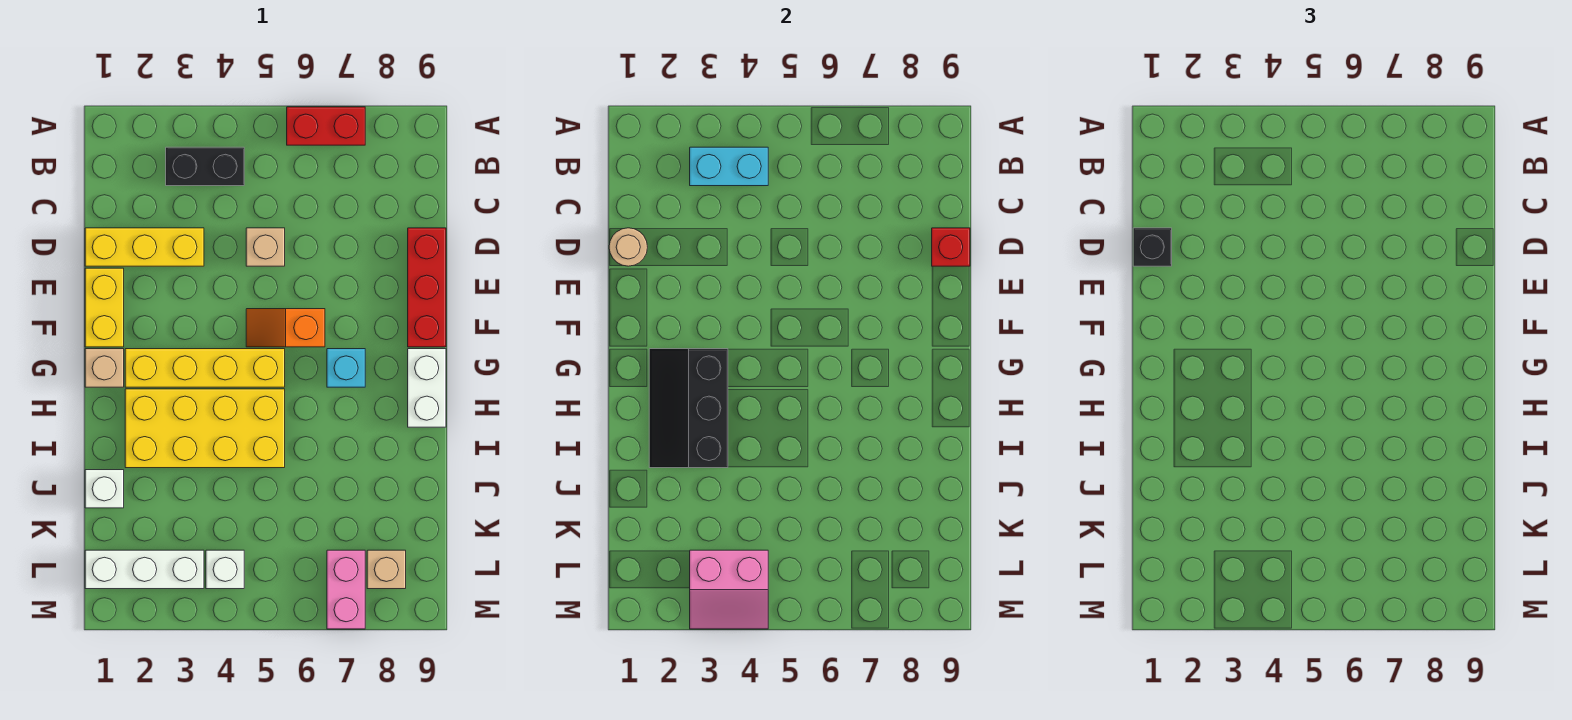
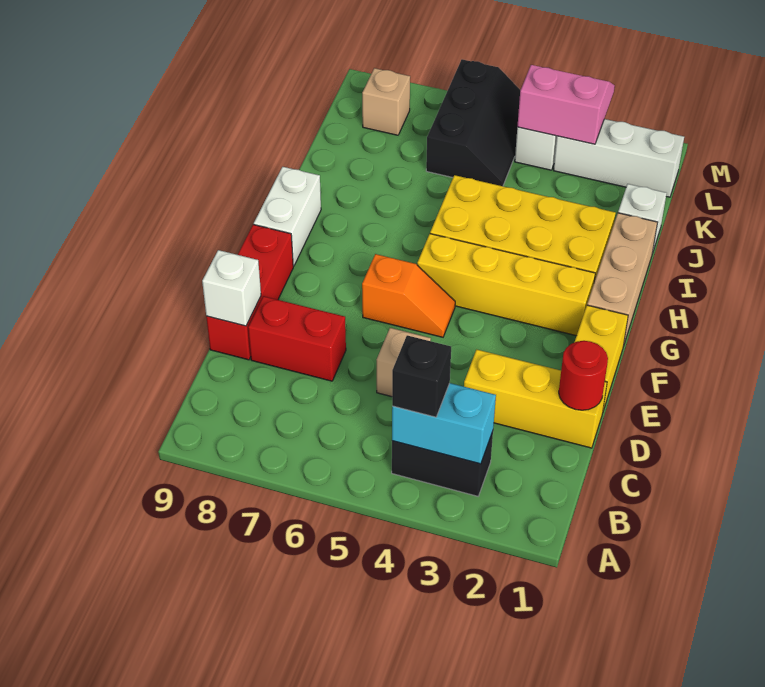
red brick A6:A7 level 1 -> red brick D7:D8 level 1
tan round brick D1 level 2 -> red round brick D1 level 2
black brick D1 level 3 -> black brick B4 level 3
red brick D9 level 2 -> white brick D9 level 2
tan brick G1 level 1 -> tan brick G1:I1 level 1
black slope G2:I3 level 2 top 3 -> black slope K5:M6 level 1 top 6
cyan brick G7 level 1 -> none
pink brick L7:M7 level 1 -> none

